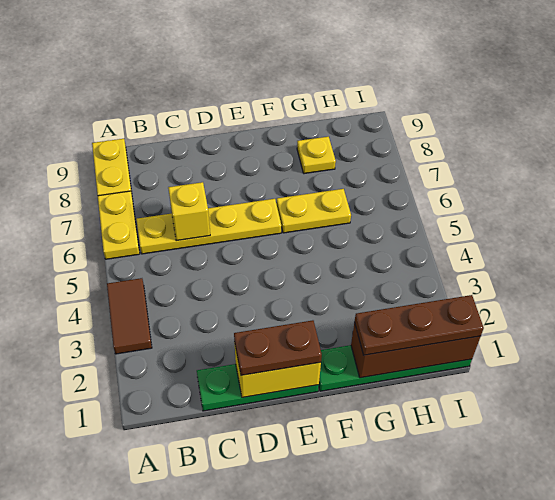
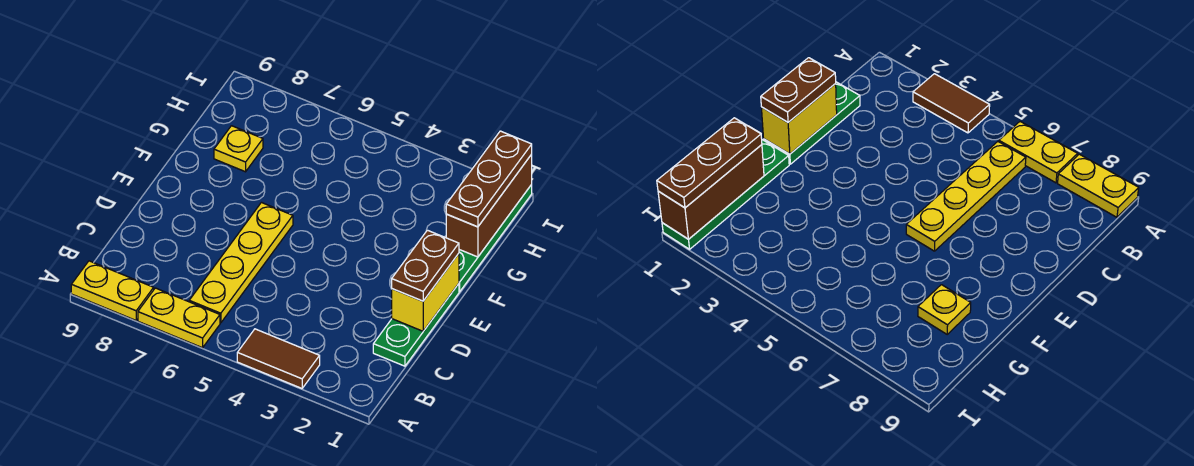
yellow brick C6 level 2 -> none
yellow plate F6:G6 level 1 -> none

